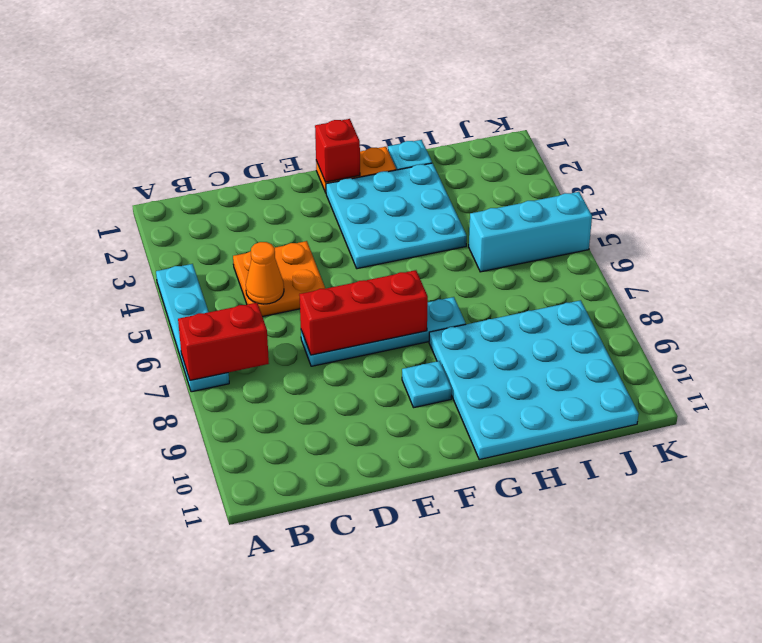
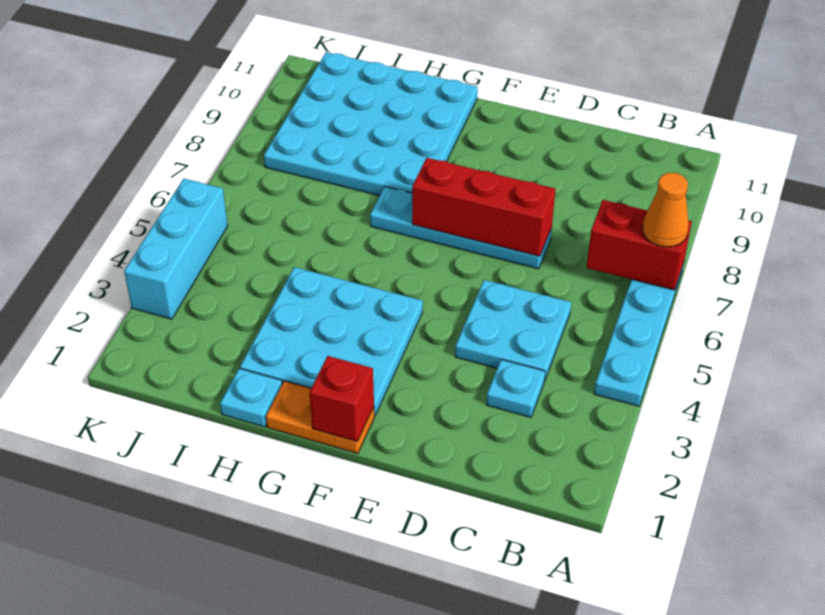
orange plate C4:D5 level 1 -> cyan plate C4:D5 level 1
orange cone C5 level 2 -> orange cone A7 level 3
cyan plate F9 level 1 -> cyan plate C3 level 1
cyan brick I5:K5 level 1 -> cyan brick K3:K5 level 1

